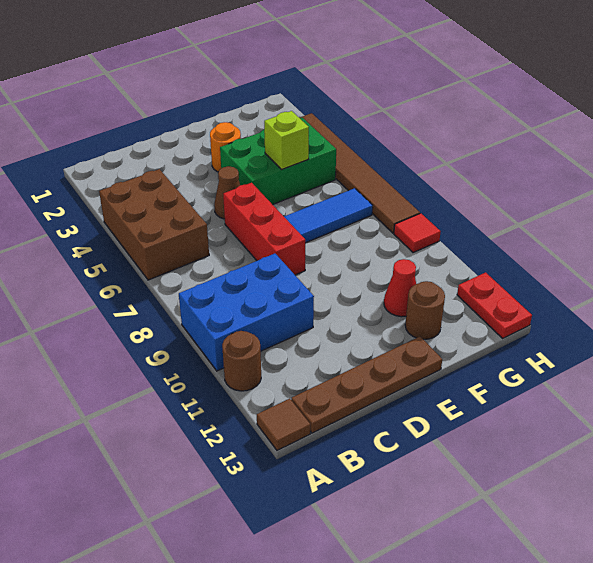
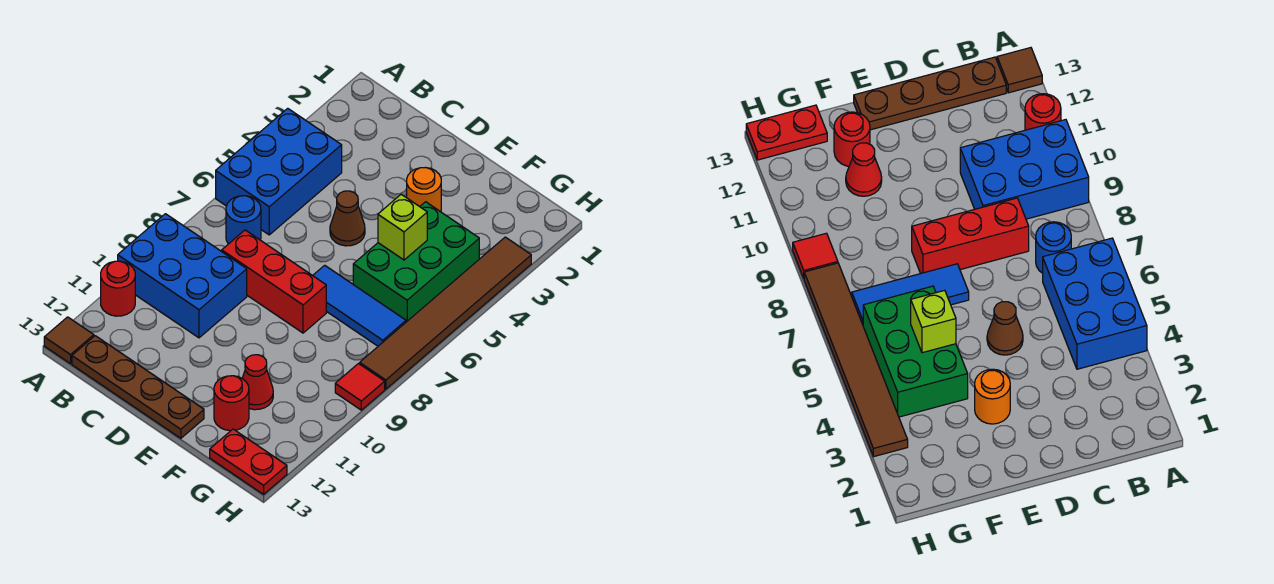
brown brick A4:B6 level 1 -> blue brick A4:B6 level 1
brown round brick A11 level 1 -> red round brick A11 level 1
none -> blue round brick B7 level 1
red brick D6:D8 level 1 -> red brick C8:E8 level 1
green brick E4:G5 level 1 -> green brick F4:G6 level 1
brown round brick F12 level 1 -> red round brick F12 level 1
red plate H12:H13 level 1 -> red plate G13:H13 level 1

